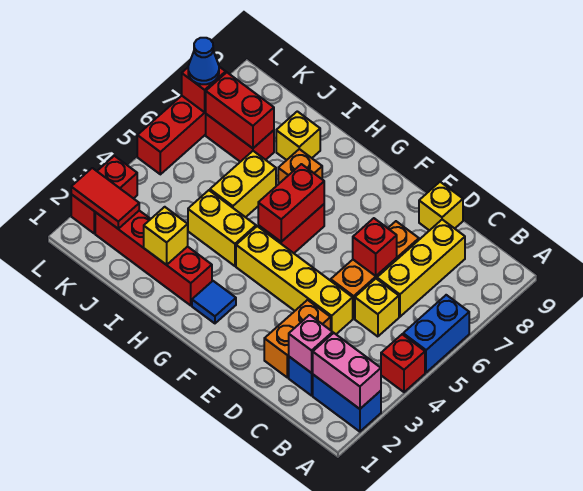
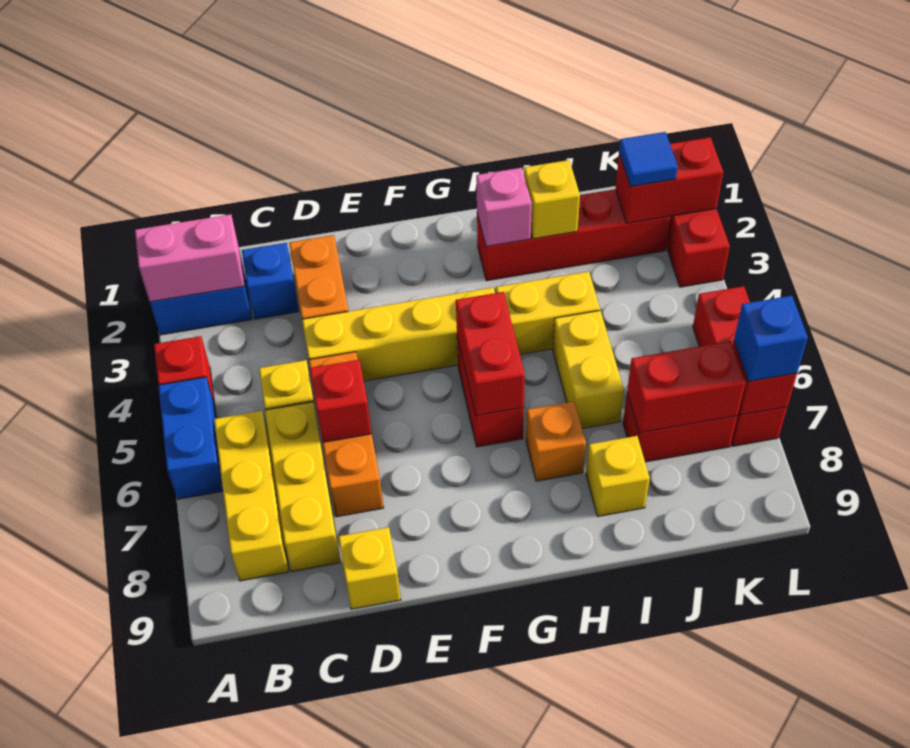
none -> yellow brick B6:B8 level 1
pink brick C2 level 2 -> pink brick H2 level 2
blue tile G2 level 1 -> blue tile K2 level 3
red tile K2:L2 level 2 -> red brick K2:L2 level 2
blue cone L7 level 3 -> blue brick L7 level 3

